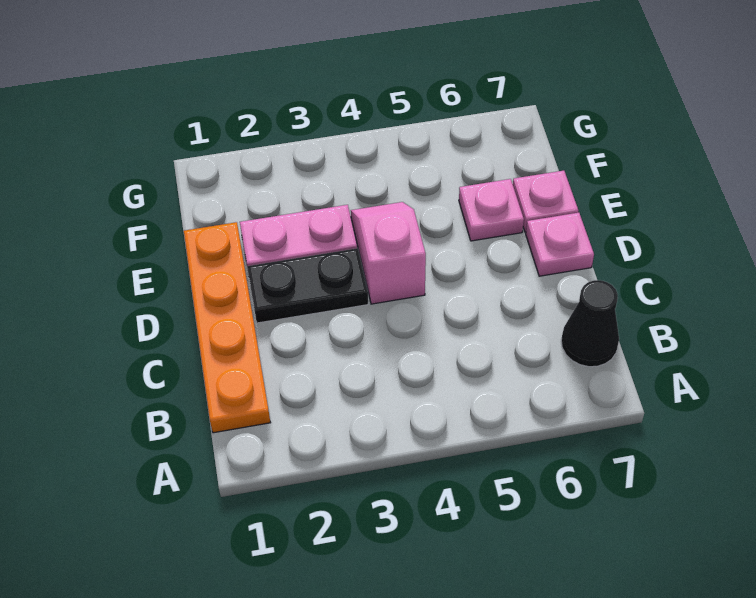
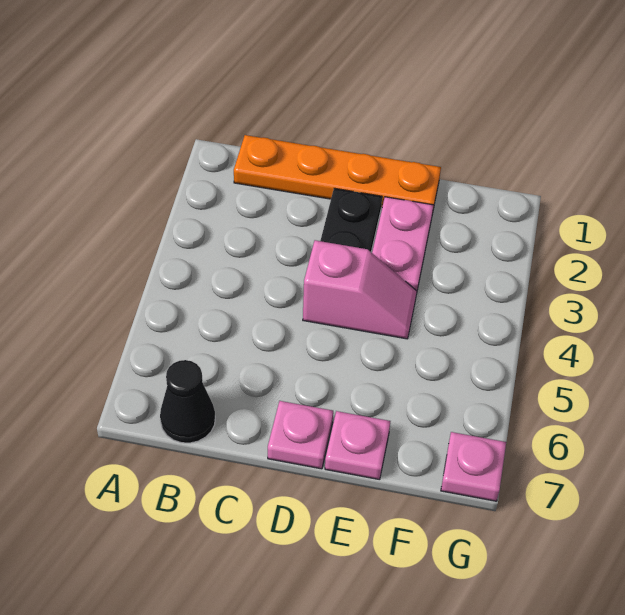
pink plate E6 level 1 -> pink plate G7 level 1

